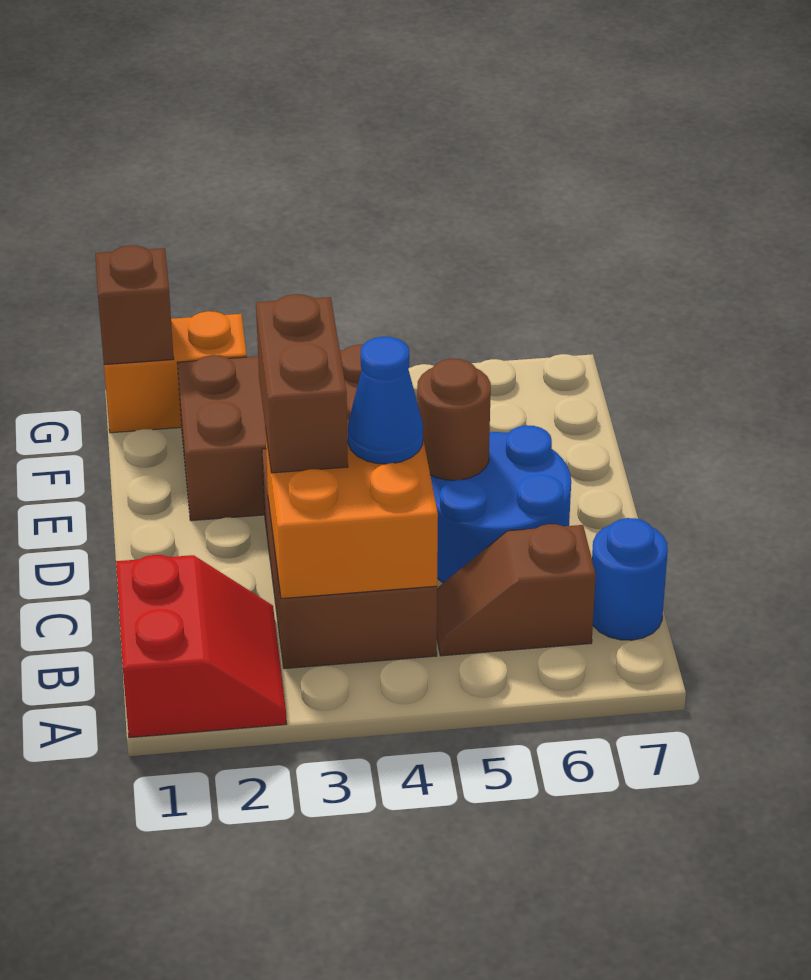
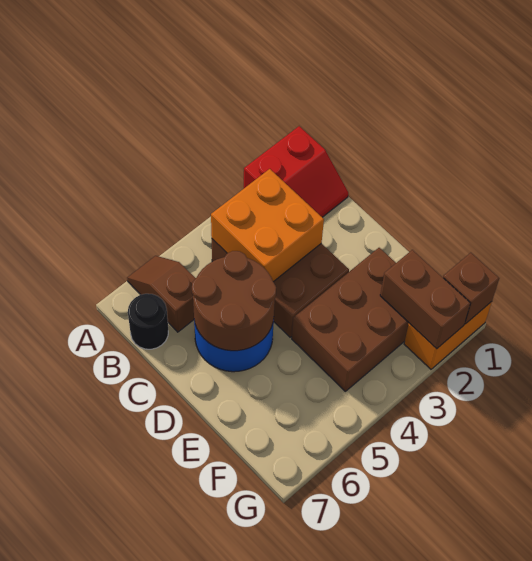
red slope A1:B2 level 1 top 1 -> red slope A1:B2 level 1 top A
brown slope B5:B6 level 1 top 6 -> brown slope A6:B6 level 1 top B
blue round brick B7 level 1 -> black round brick B7 level 1
brown brick C3:D3 level 3 -> brown brick F2:G2 level 2
blue cone C4 level 3 -> none
brown round brick D5 level 2 -> brown round brick C5:D6 level 2

